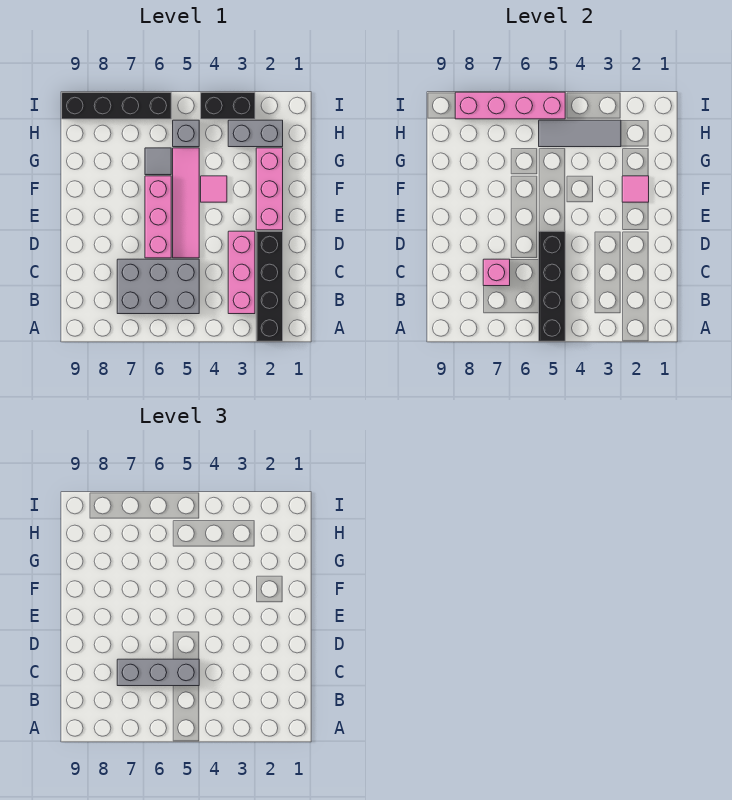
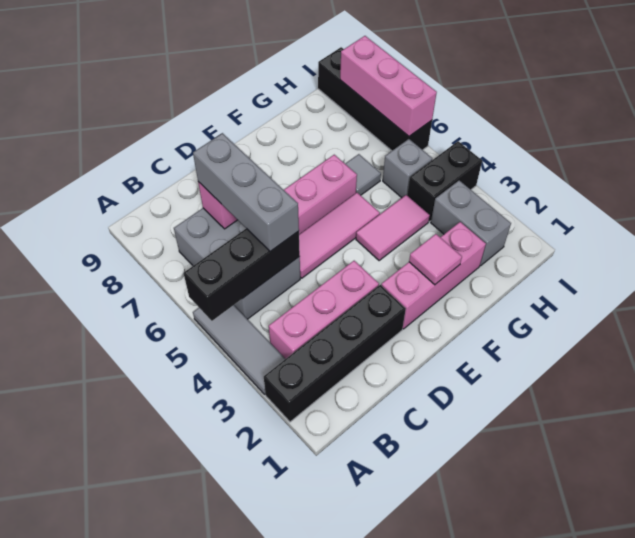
black brick A5:D5 level 2 -> black brick A5:C5 level 2
pink tile D5:G5 level 1 -> pink tile D5:F5 level 1
pink tile F4 level 1 -> pink tile F4:G4 level 1
grey tile H3:H5 level 2 -> grey tile A3:A5 level 1
black brick I3:I4 level 1 -> black brick H4:I4 level 1
pink brick I5:I8 level 2 -> pink brick I6:I8 level 2

